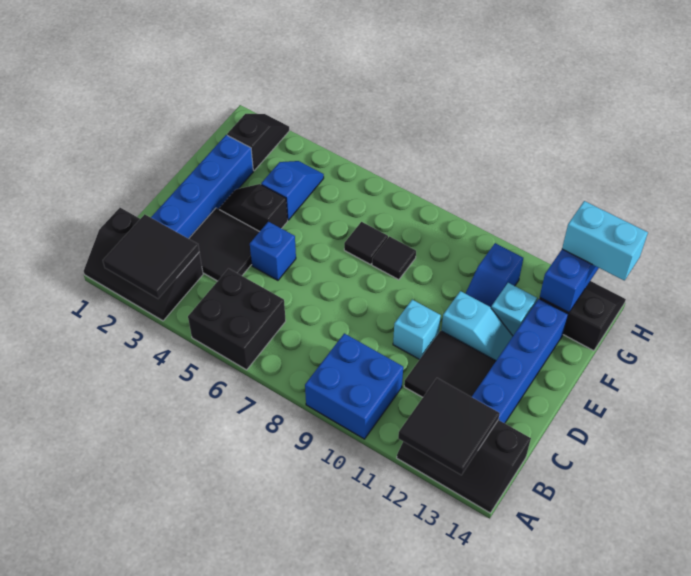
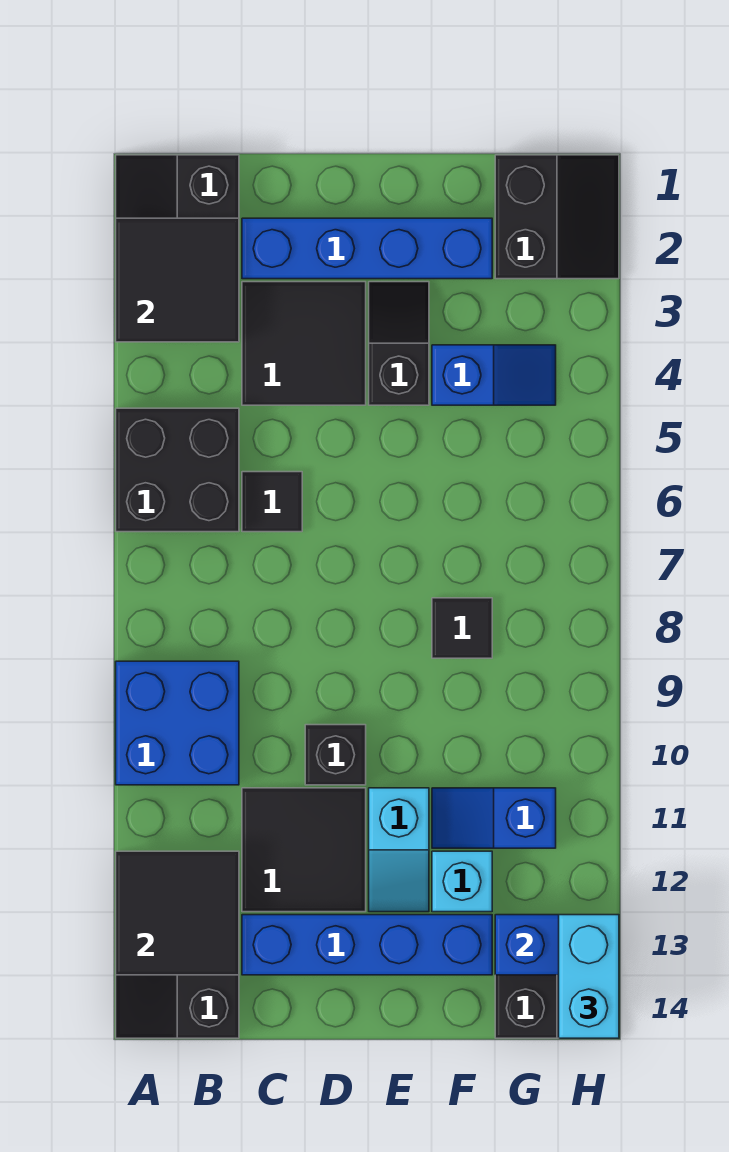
blue brick D5 level 1 -> none
cyan brick D10 level 1 -> black brick D10 level 1
black tile F7 level 1 -> black tile C6 level 1
black slope G2:H2 level 1 top G -> black slope G1:H2 level 1 top G

